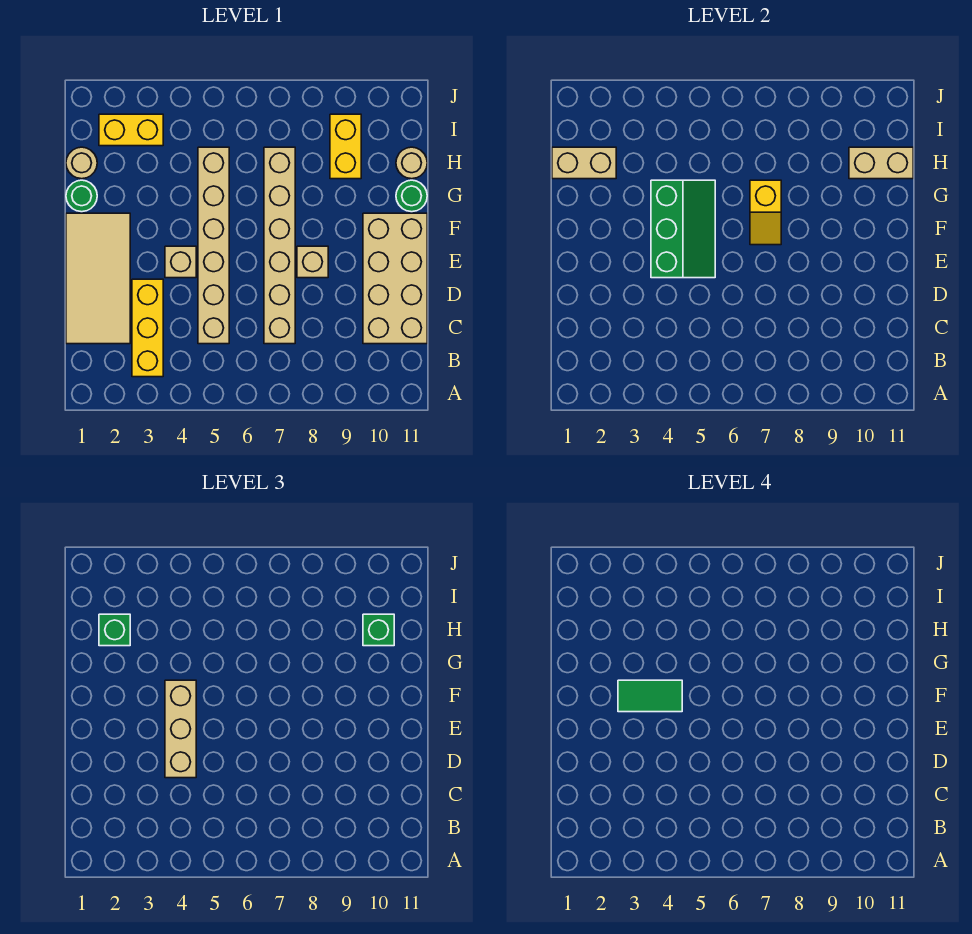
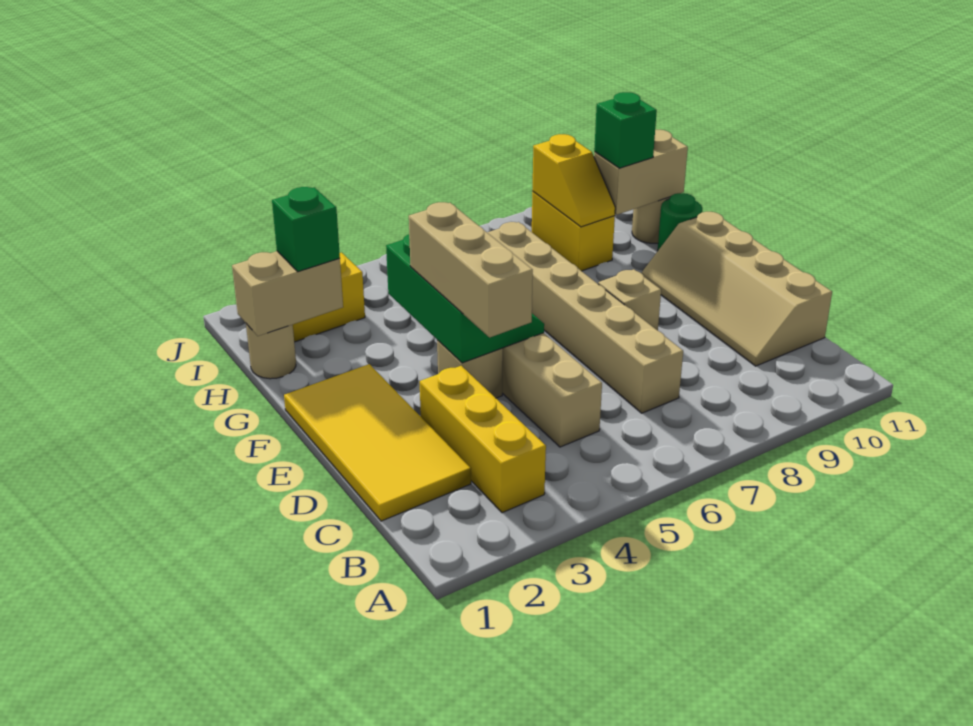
tan tile C1:F2 level 1 -> yellow tile C1:F2 level 1
tan brick C10:F11 level 1 -> tan slope C10:F11 level 1 top 11
green tile F3:F4 level 4 -> none
yellow slope F7:G7 level 2 top G -> yellow slope H9:I9 level 2 top I
green round brick G1 level 1 -> none

